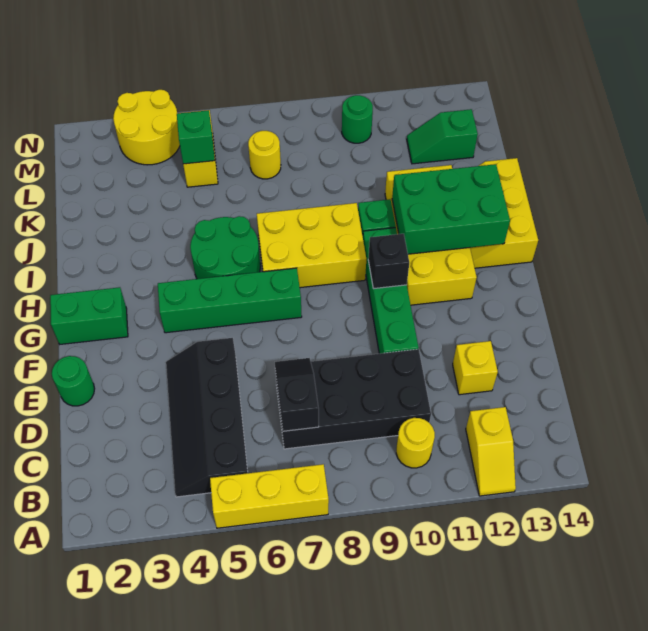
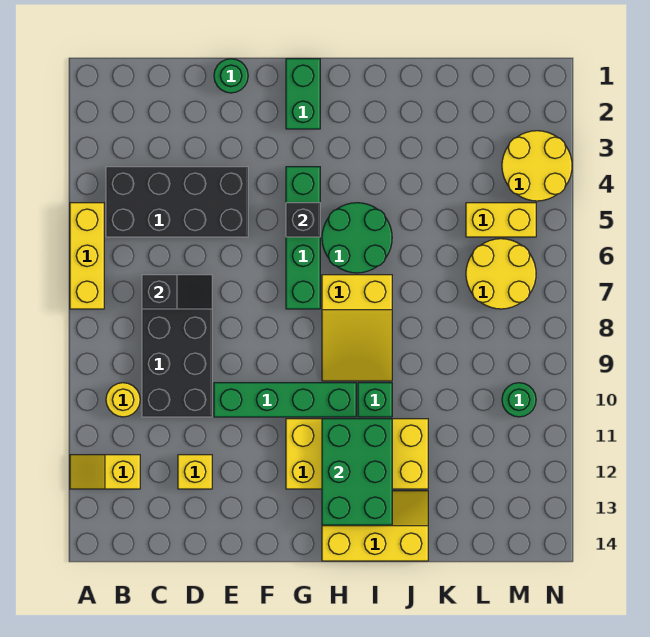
black slope B4:E5 level 1 top 5 -> black brick B4:E5 level 1
black brick G10 level 2 -> black brick G5 level 2
yellow brick H7:I9 level 1 -> yellow slope H7:I9 level 1 top 7
green brick L5 level 2 -> none
yellow round brick L7 level 1 -> yellow round brick L6:M7 level 1
green slope L12:L13 level 1 top 13 -> none

